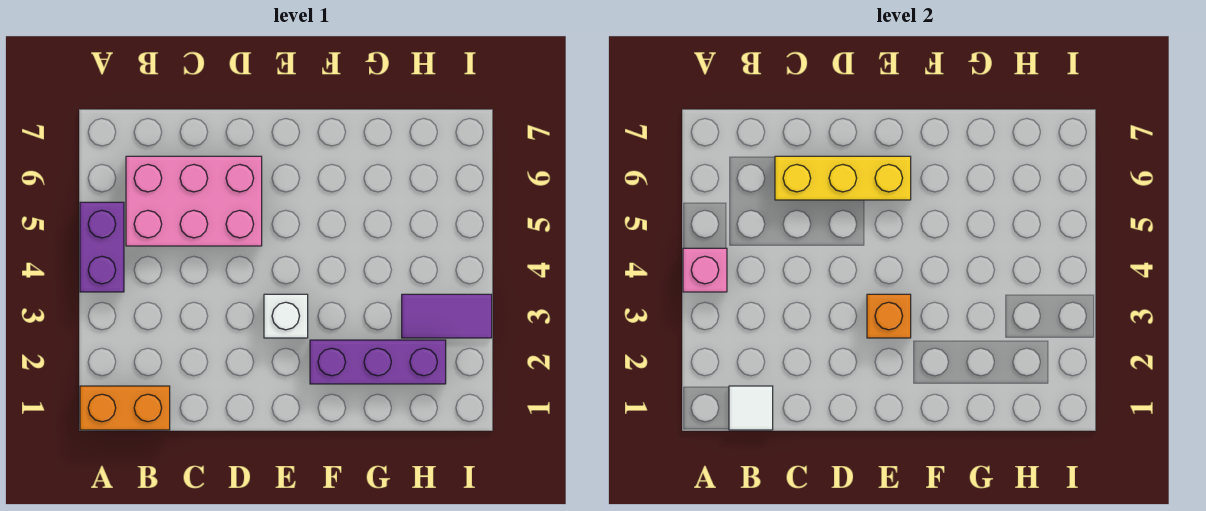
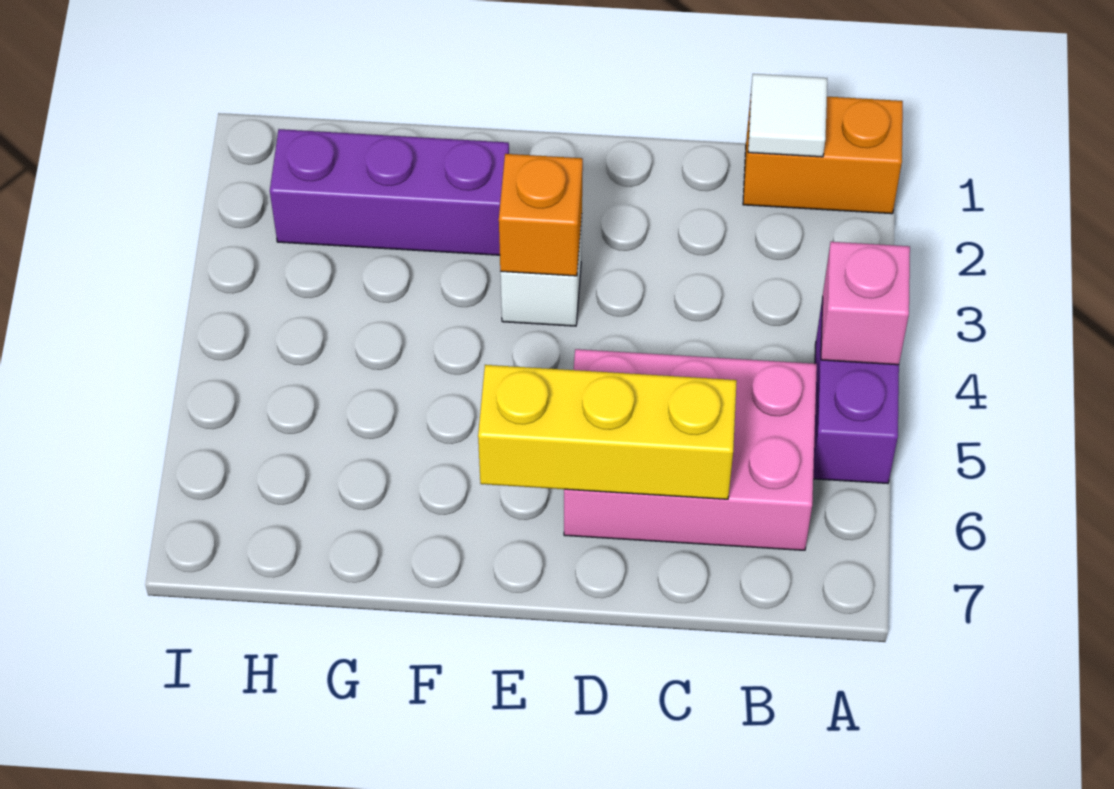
purple tile H3:I3 level 1 -> none

